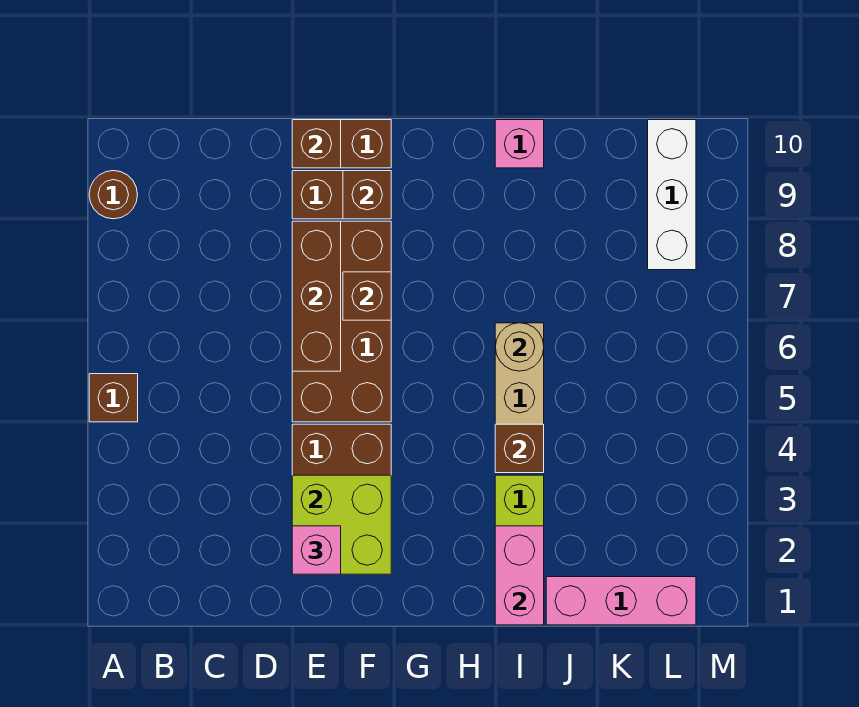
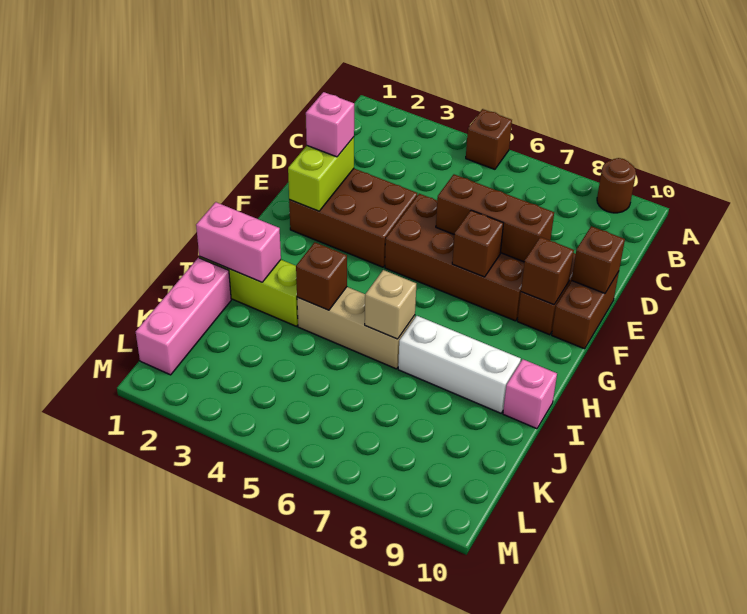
lime brick E2:F3 level 2 -> lime brick E2:F2 level 2
tan round brick I6 level 2 -> tan brick I6 level 2
white brick L8:L10 level 1 -> white brick I7:I9 level 1

